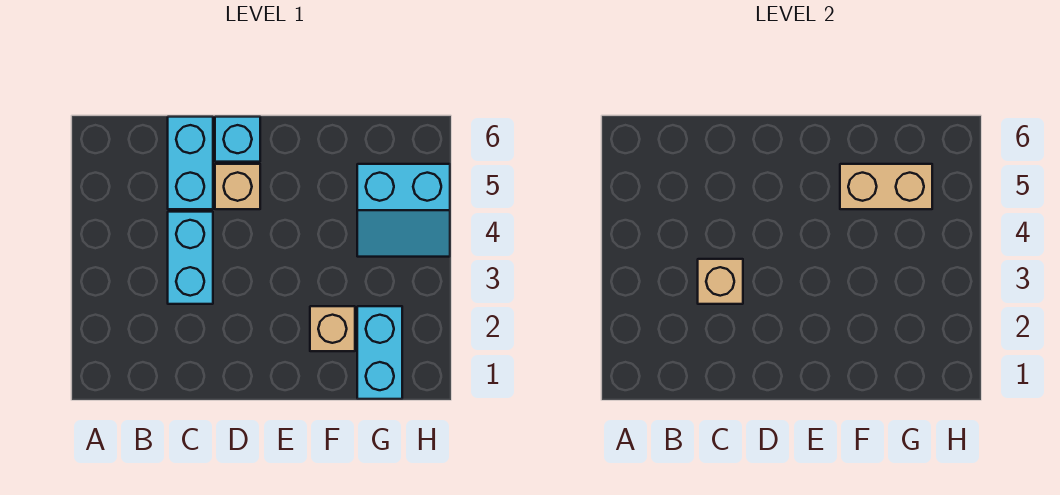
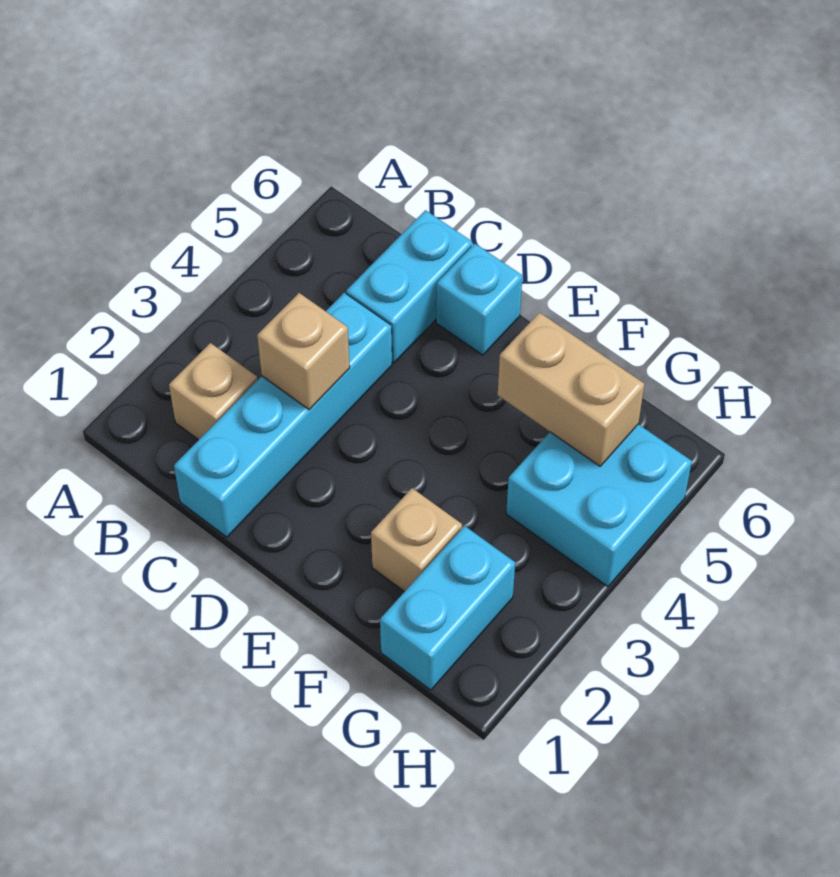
cyan brick C3:C4 level 1 -> cyan brick C1:C4 level 1
tan brick D5 level 1 -> tan brick B2 level 1
cyan slope G4:H5 level 1 top 5 -> cyan brick G4:H5 level 1

